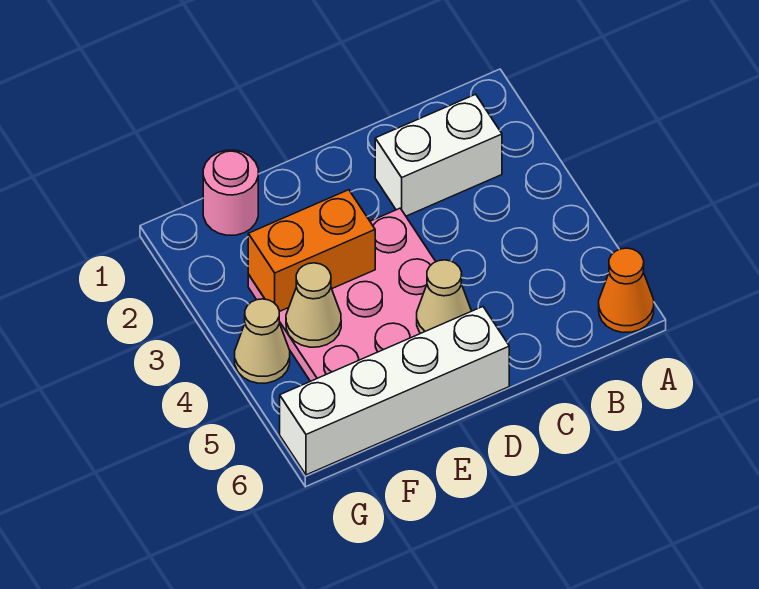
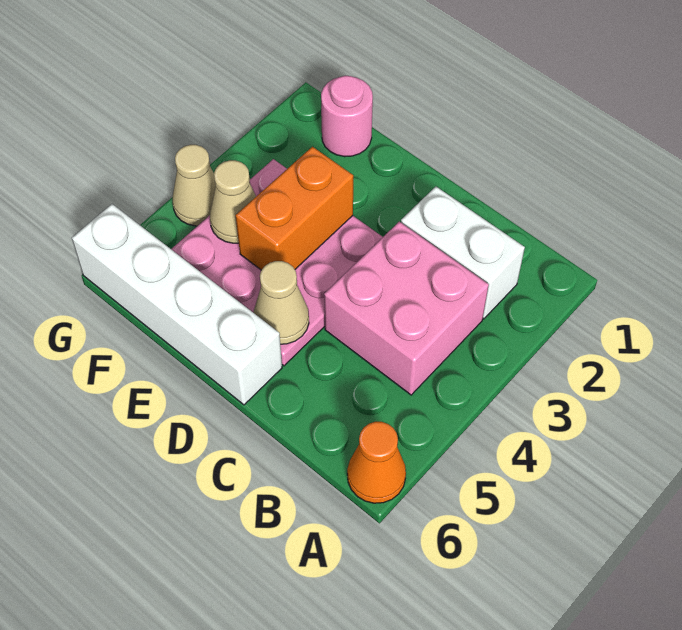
none -> pink brick B3:C4 level 1
orange brick E3:F3 level 2 -> orange brick E3:E4 level 2

